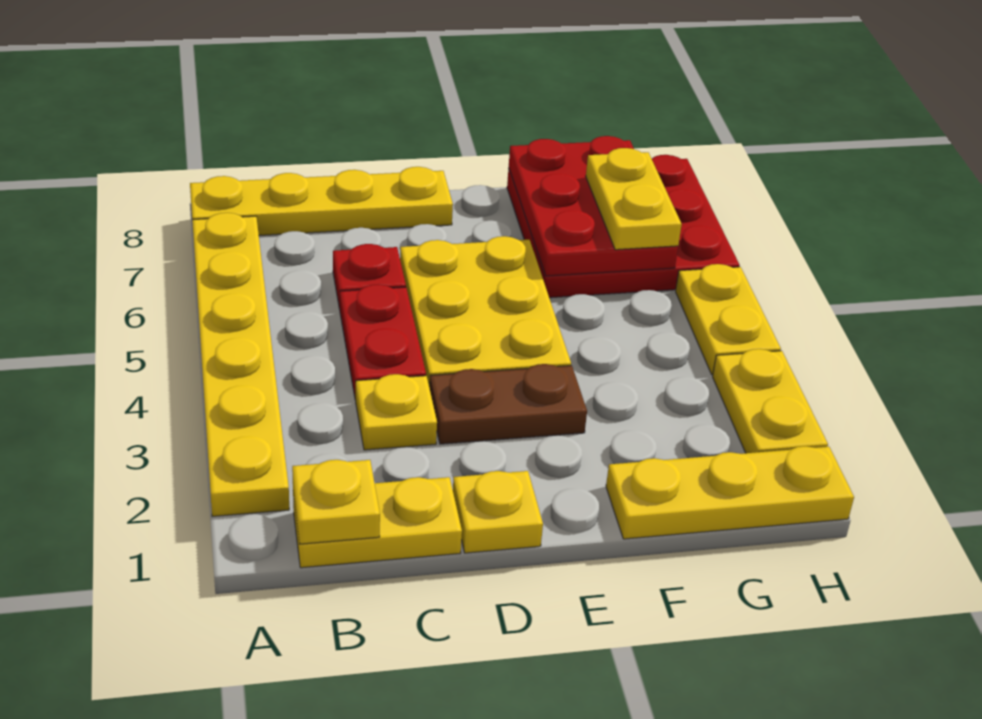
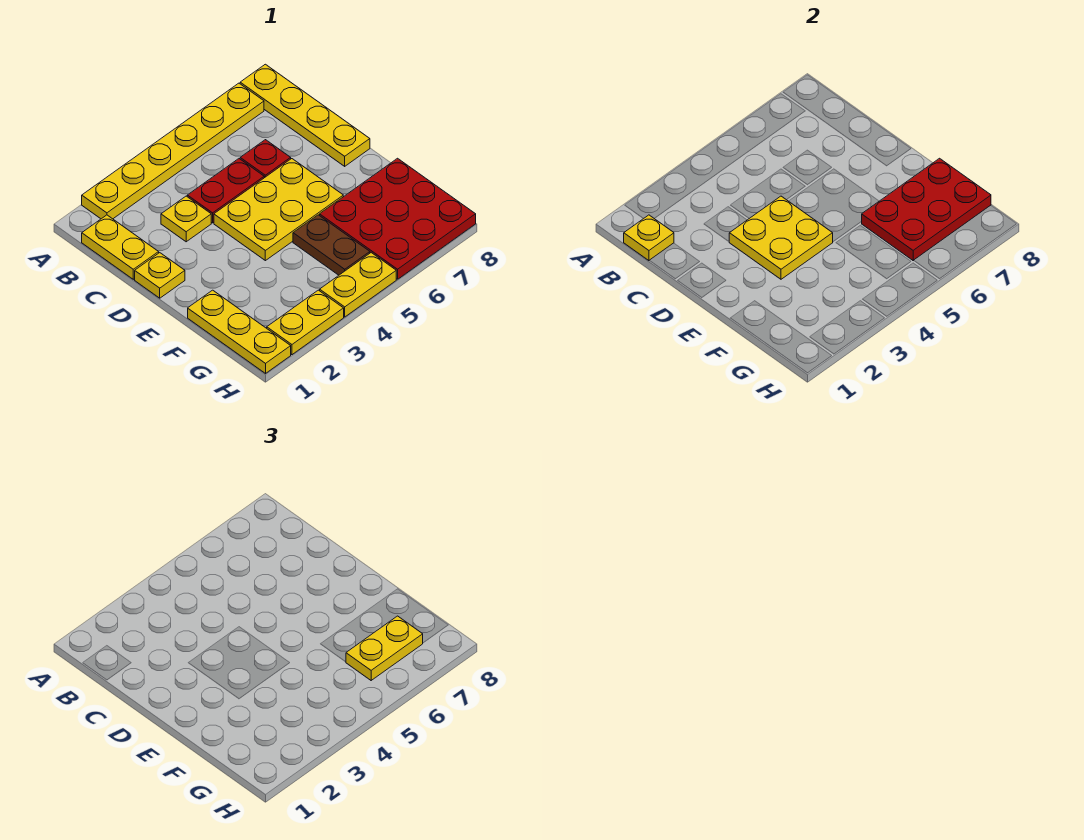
brown plate D3:E3 level 1 -> brown plate F5:G5 level 1
none -> yellow plate D3:E4 level 2

